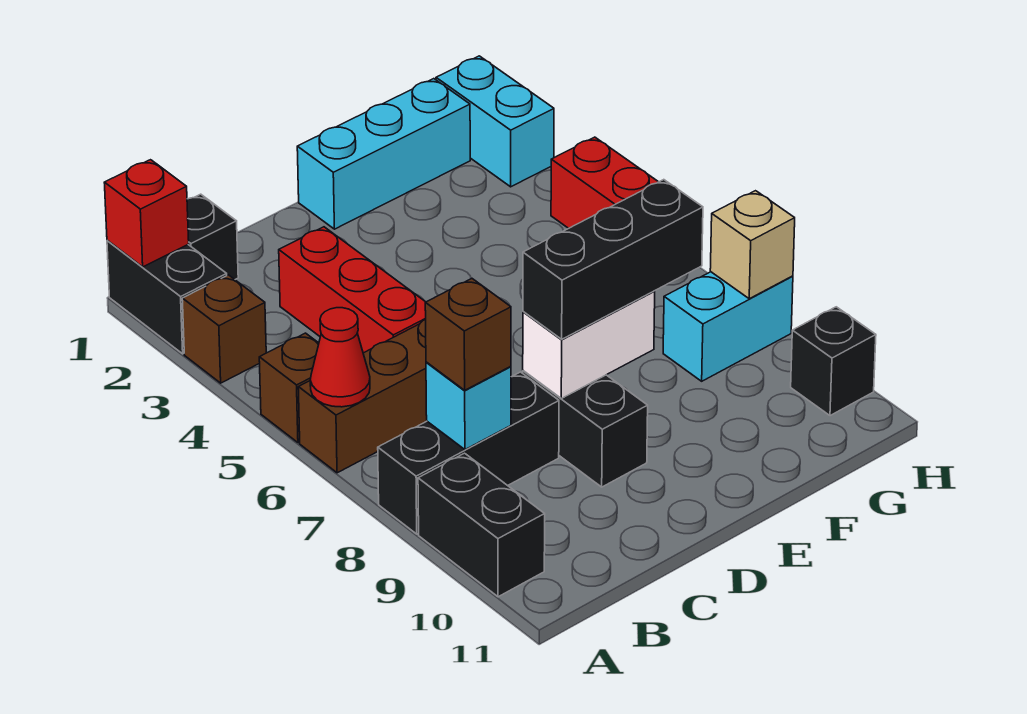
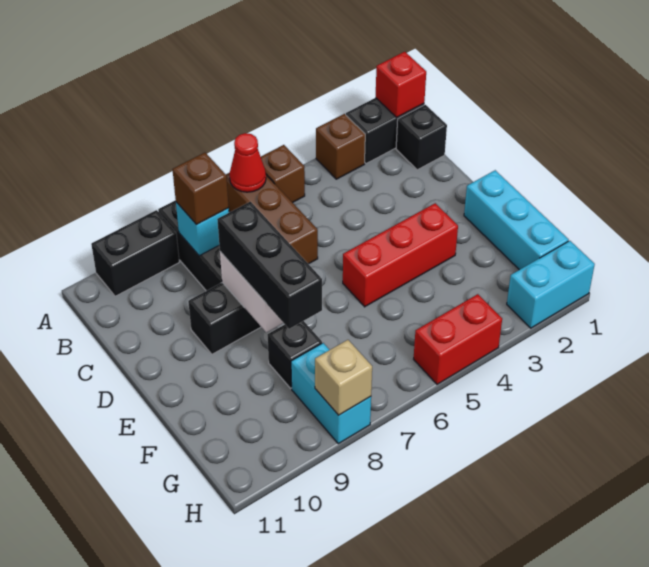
red brick C3:C5 level 1 -> red brick E3:E5 level 1
black brick H10 level 1 -> black brick F8 level 1

